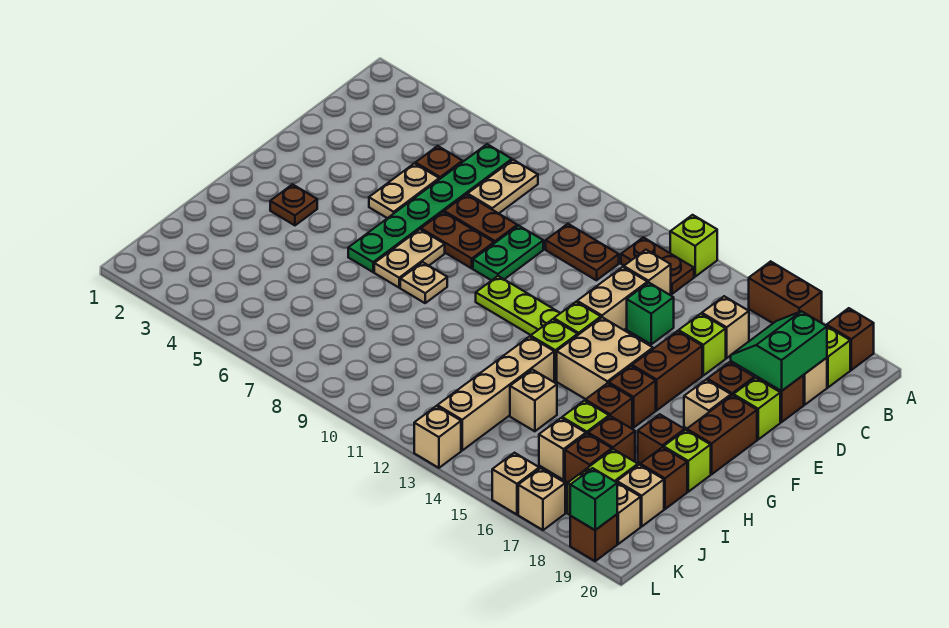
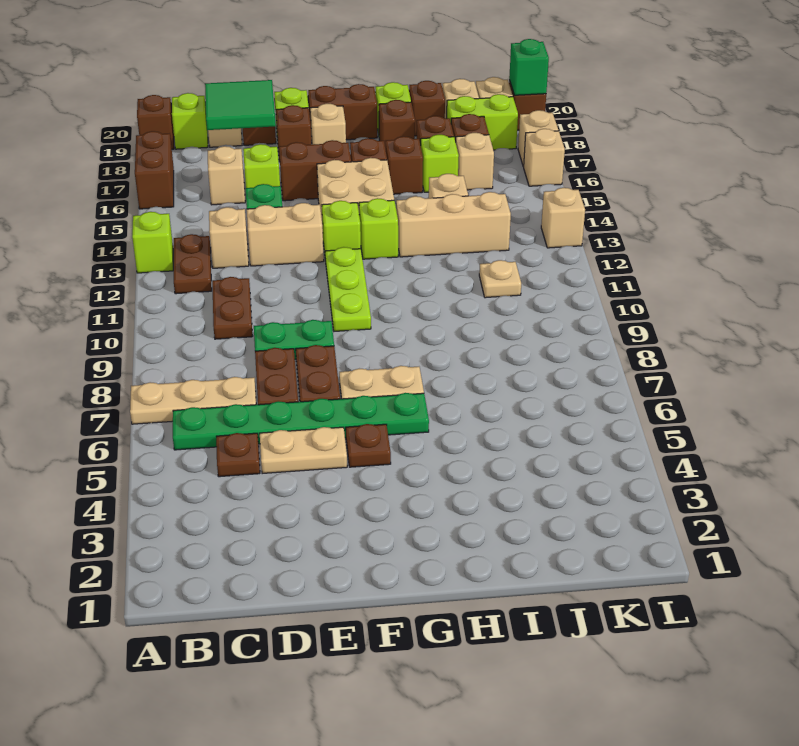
tan plate B7:C7 level 1 -> tan plate A7:C7 level 1
green slope C18:D19 level 2 top 19 -> green tile C18:D19 level 2
brown plate G3 level 1 -> brown plate F5 level 1
tan plate G8 level 1 -> tan plate J11 level 1
tan brick H13:K13 level 1 -> tan brick H13:J13 level 1

